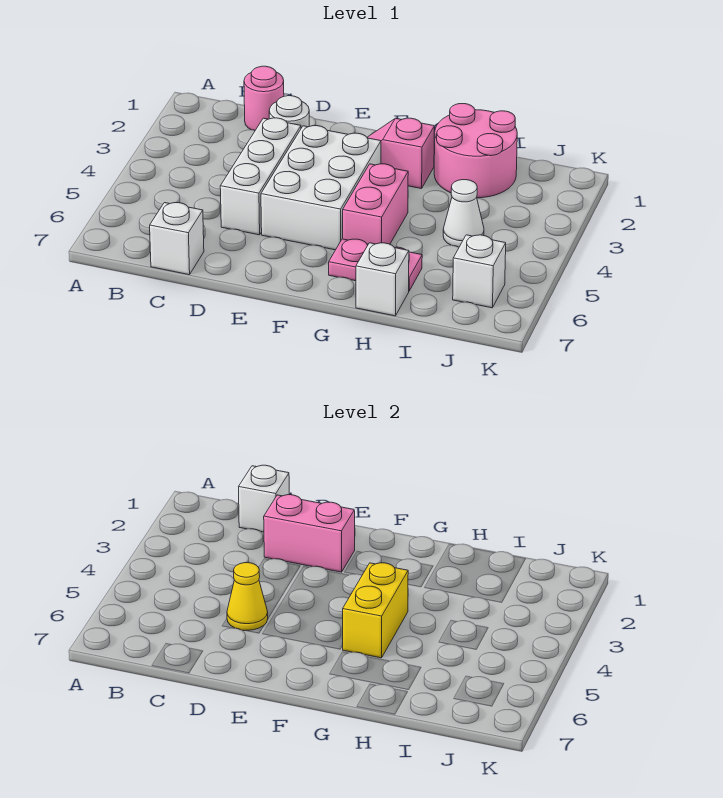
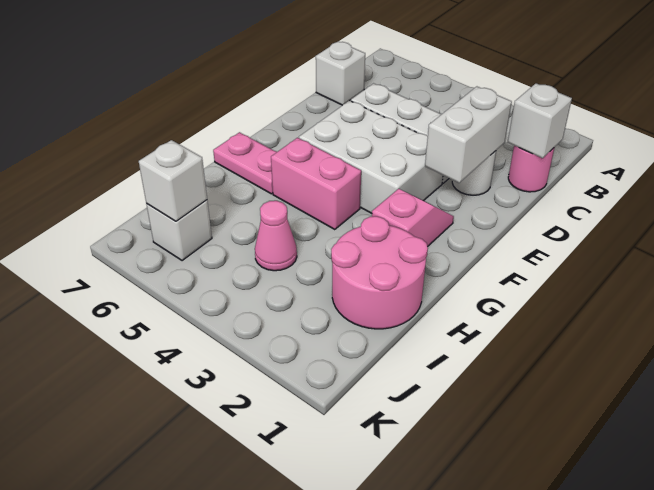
pink brick D2:E2 level 2 -> white brick D2:E2 level 2
yellow cone D5 level 2 -> none
yellow brick G4:G5 level 2 -> none
pink plate G6:H6 level 1 -> pink plate G6:G7 level 1
white brick H7 level 1 -> white brick J6 level 2
white cone I4 level 1 -> pink cone I4 level 1

